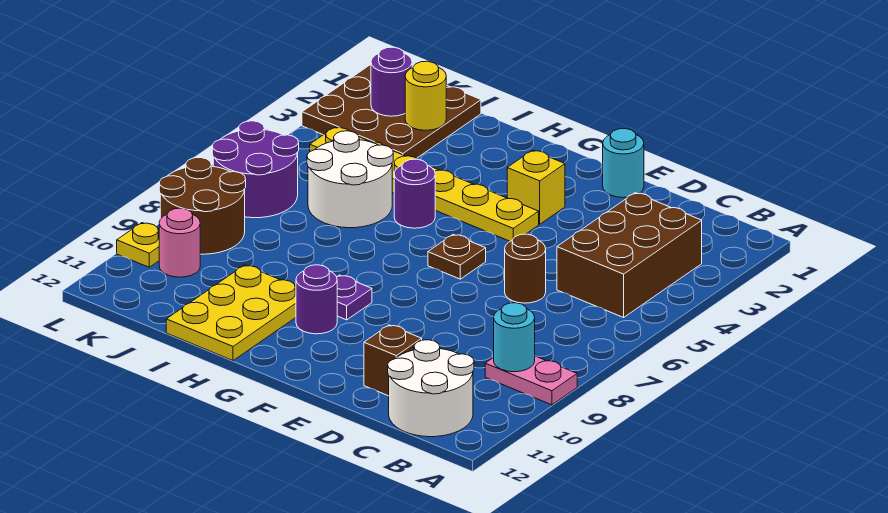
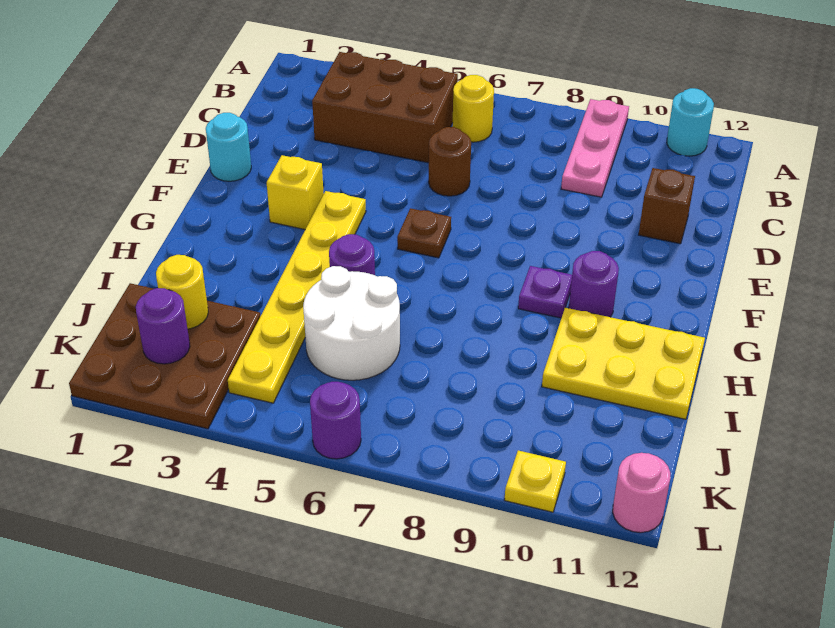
pink plate A9:B9 level 1 -> pink plate A9:C9 level 1
none -> yellow round brick B6 level 1
cyan round brick B9 level 2 -> cyan round brick A11 level 1
white round brick B11:C12 level 1 -> none
purple round brick K6:L7 level 1 -> purple round brick L6 level 1
brown round brick K8:L9 level 1 -> none
pink round brick K10 level 1 -> pink round brick L12 level 1

